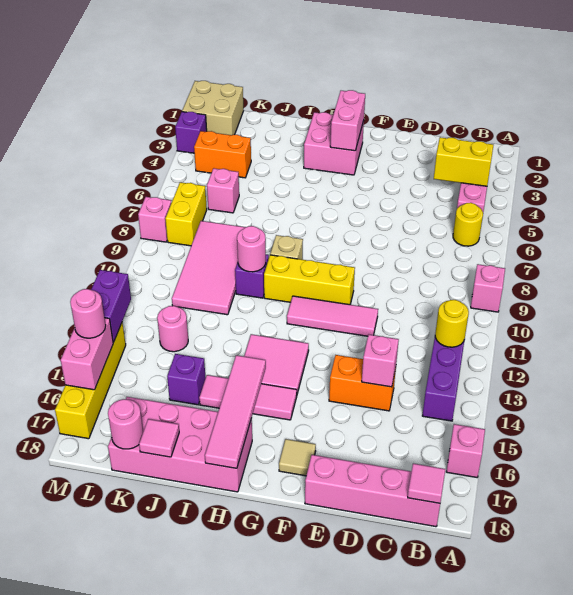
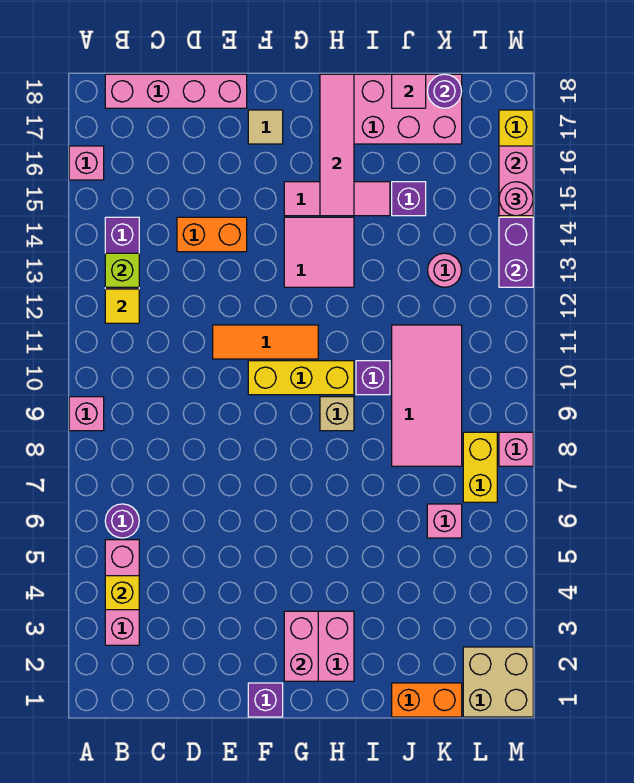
yellow brick B4:C4 level 2 -> yellow brick B4 level 2
yellow round brick B6 level 1 -> purple round brick B6 level 1
yellow round brick B12 level 2 -> yellow tile B12 level 2
none -> lime brick B13 level 2
pink tile B18 level 2 -> none
pink brick D14 level 2 -> none
pink tile E11:G11 level 1 -> orange tile E11:G11 level 1
pink round brick I10 level 2 -> none
orange brick K4:L4 level 1 -> orange brick J1:K1 level 1
pink round brick K18 level 2 -> purple round brick K18 level 2
purple brick M3 level 1 -> purple brick F1 level 1

